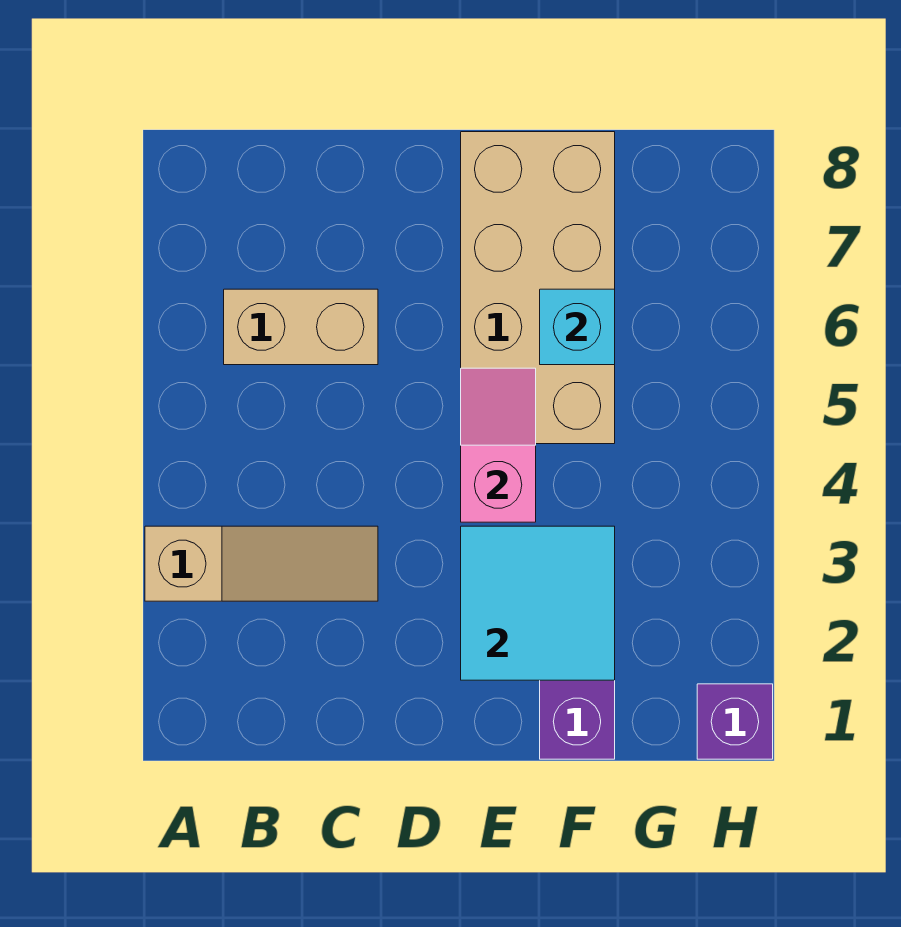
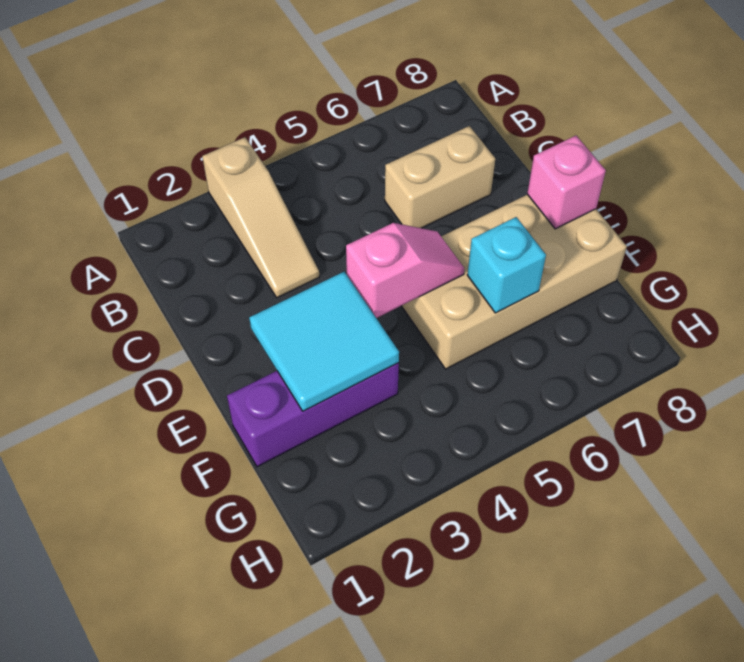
tan brick B6:C6 level 1 -> tan brick C6:C7 level 1
none -> pink brick E8 level 2
purple brick H1 level 1 -> none

